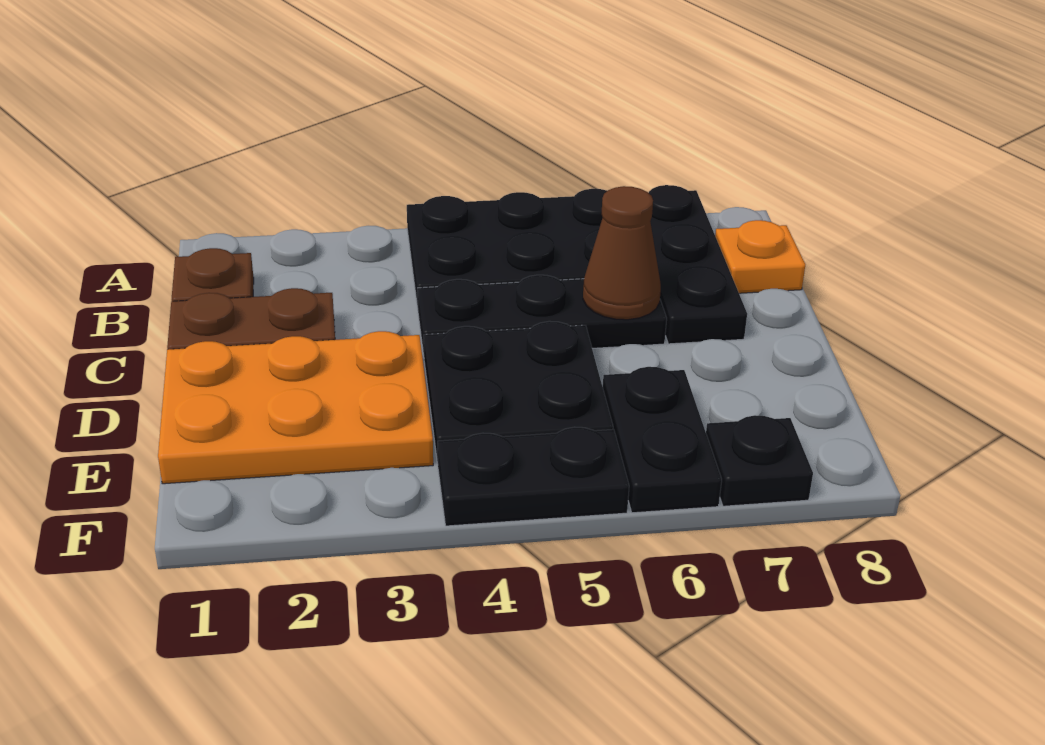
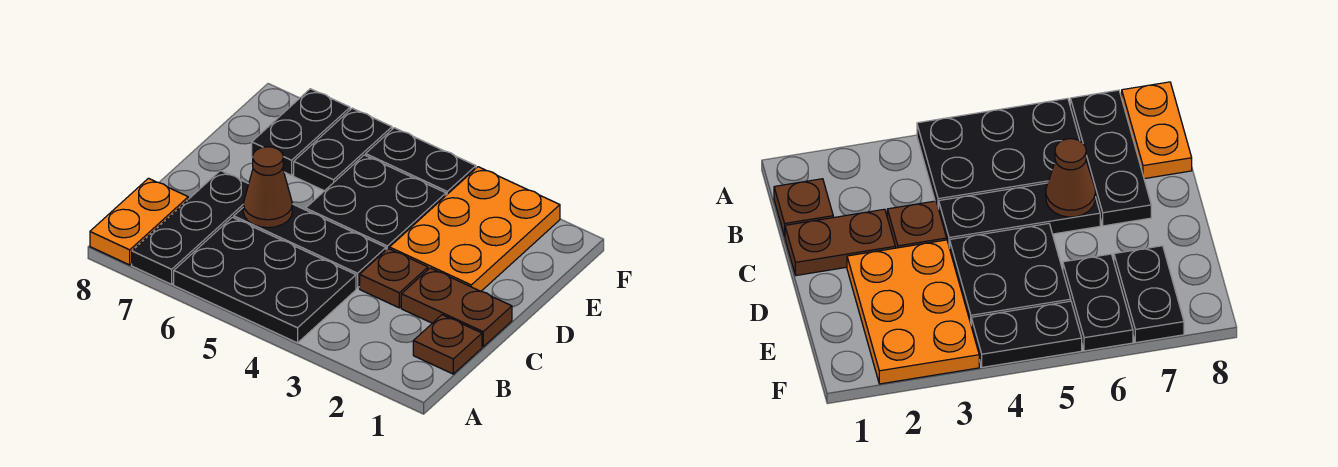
orange plate B8 level 1 -> orange plate A8:B8 level 1
none -> brown plate C3 level 1
orange plate D1:E3 level 1 -> orange plate D2:F3 level 1
black plate F7 level 1 -> black plate E7:F7 level 1

